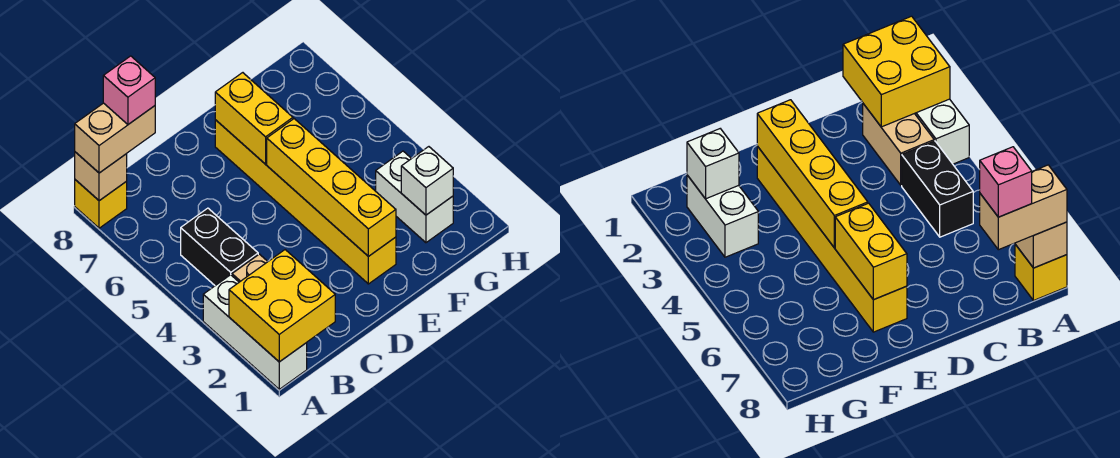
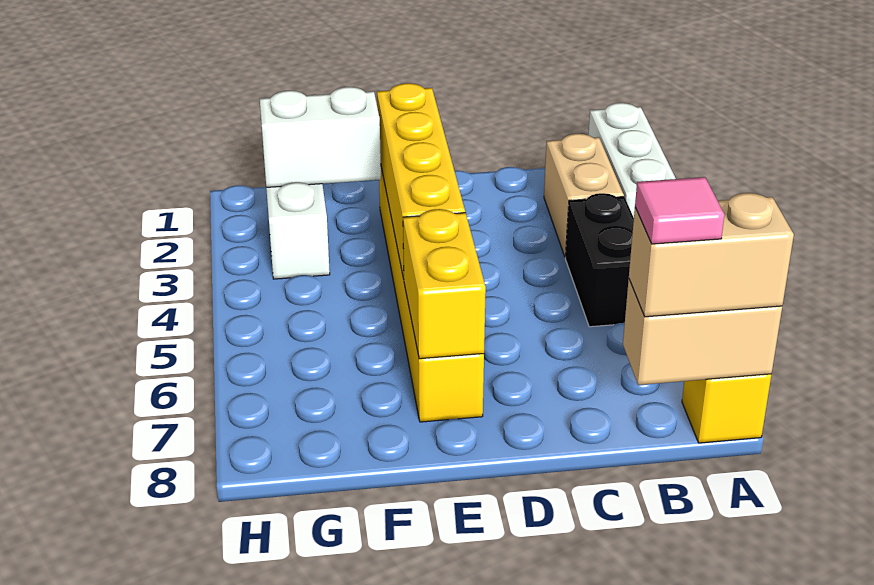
yellow brick A1:B2 level 2 -> none
tan brick A8 level 2 -> tan brick A8:B8 level 2
pink brick B8 level 4 -> pink tile B8 level 4
white brick G2 level 2 -> white brick F2:G2 level 2

